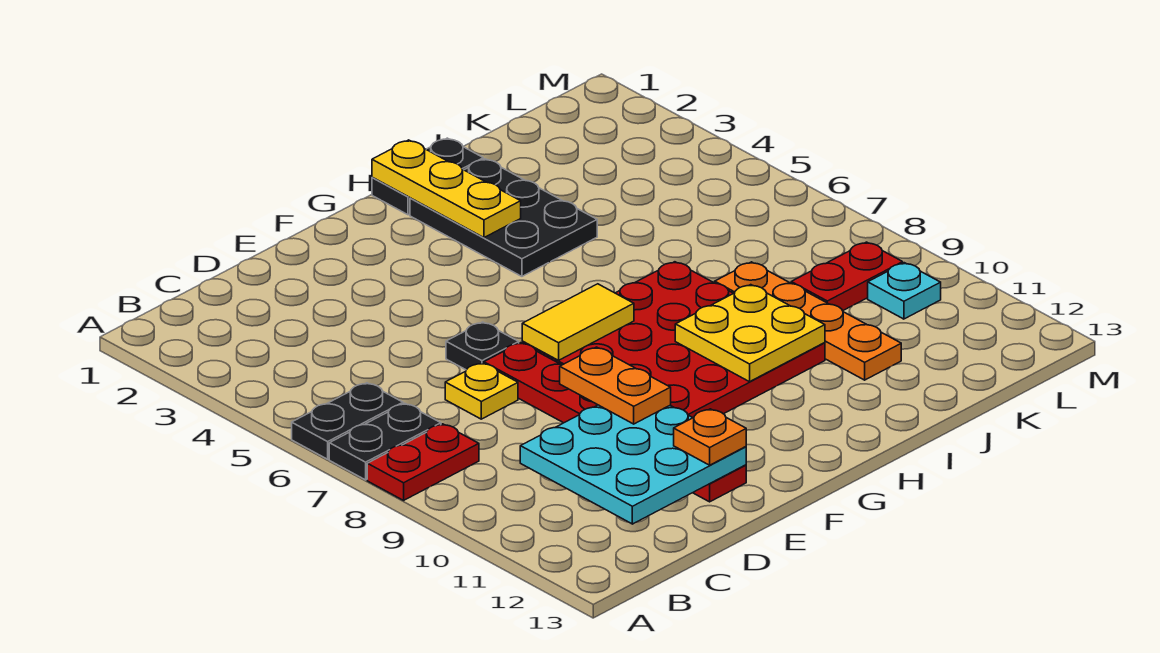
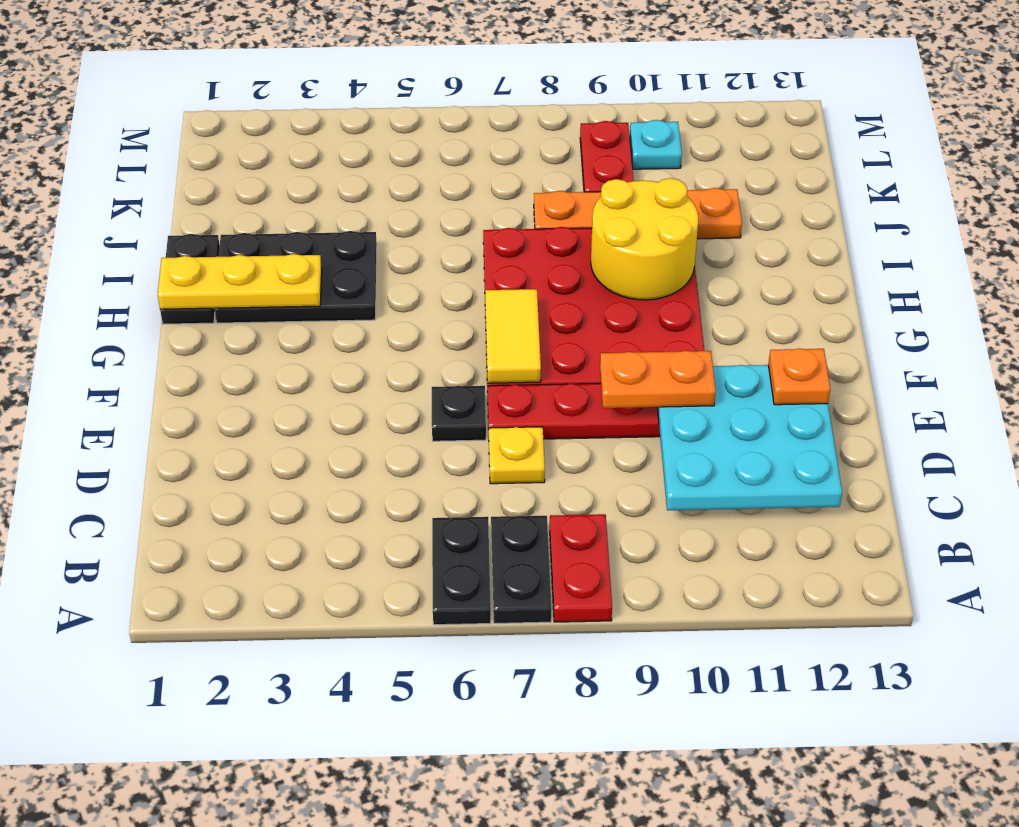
yellow plate H9:I10 level 2 -> yellow round brick H9:I10 level 2

